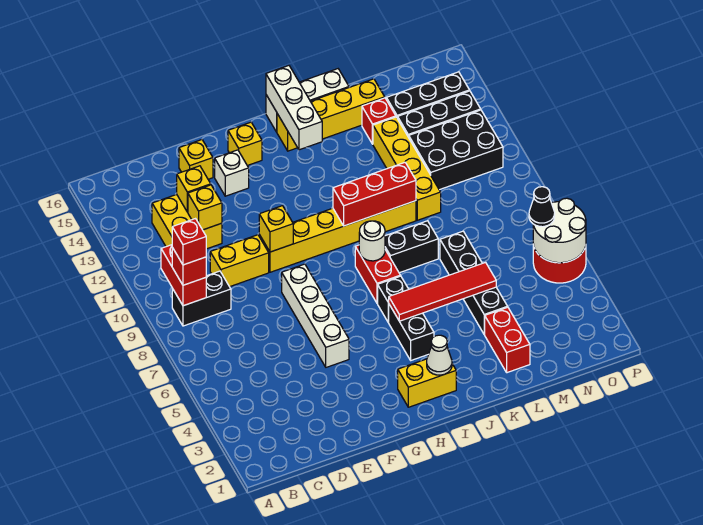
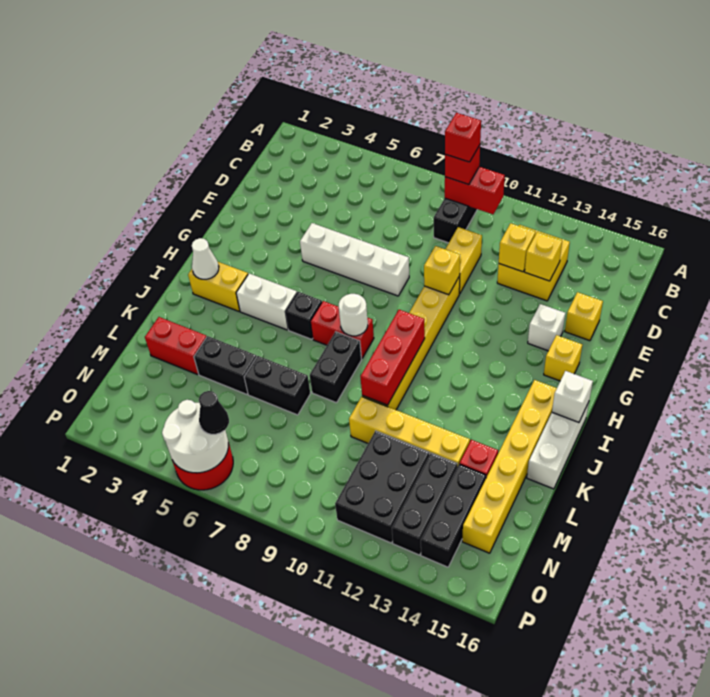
yellow brick H2:I2 level 1 -> yellow brick I2:I3 level 1
black brick I4:I5 level 1 -> white brick I4:I5 level 1
red tile I5:L5 level 2 -> none
white brick I14:I16 level 2 -> white brick I16 level 2
yellow brick I15:L15 level 1 -> yellow brick I15:N15 level 1

